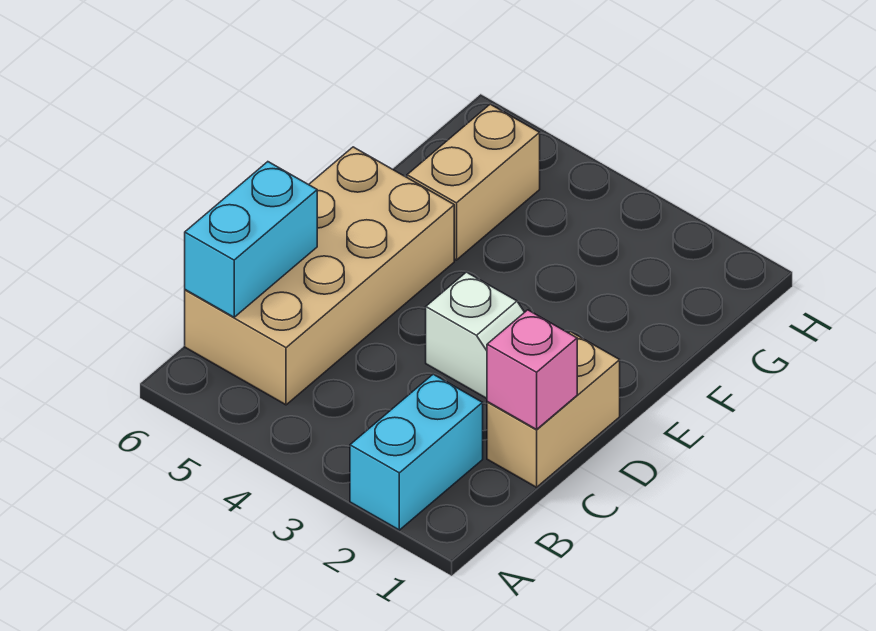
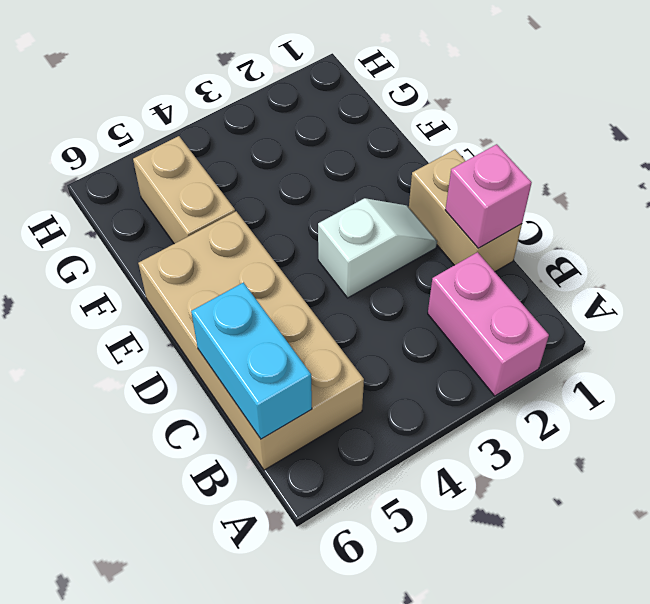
cyan brick A2:B2 level 1 -> pink brick A2:B2 level 1

